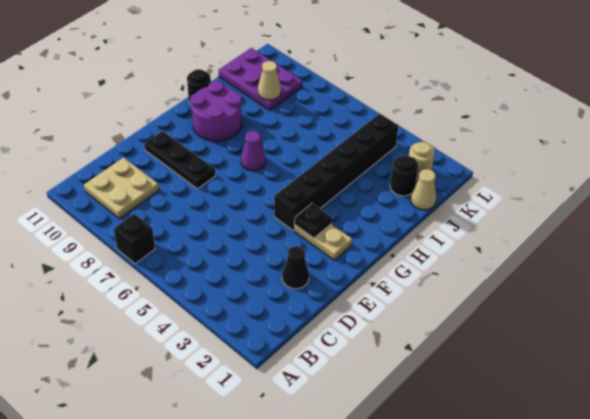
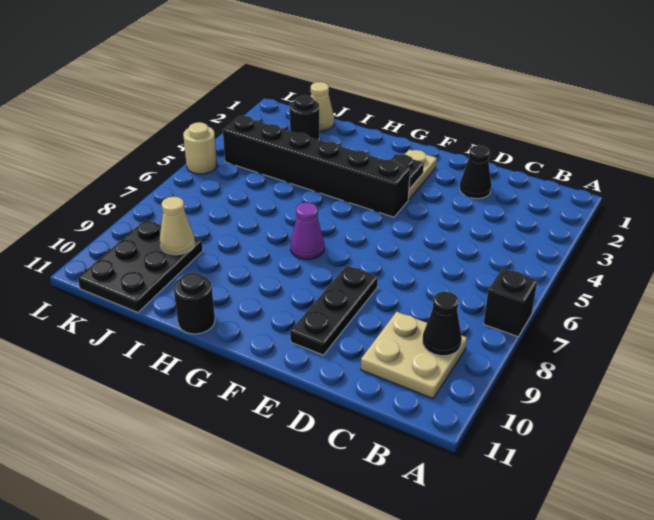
none -> black cone B9 level 2
purple round brick G9:H10 level 1 -> none
purple plate J9:K11 level 1 -> black plate J9:K11 level 1
tan round brick K2 level 1 -> tan round brick L5 level 1

